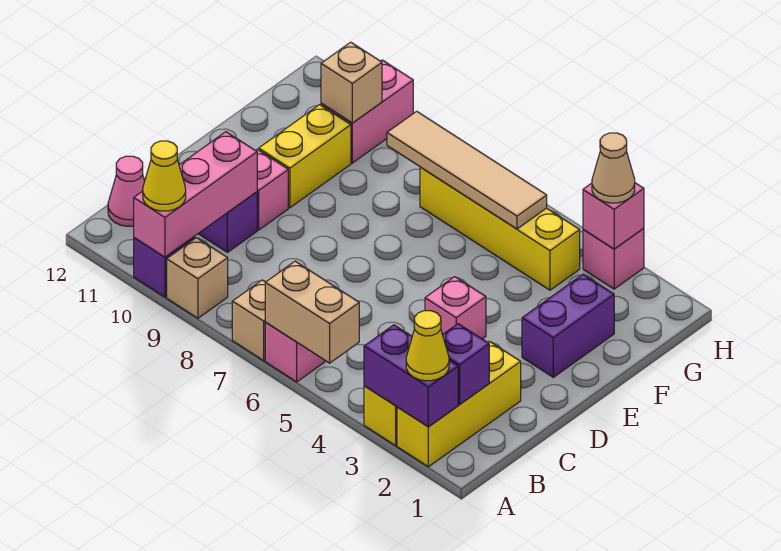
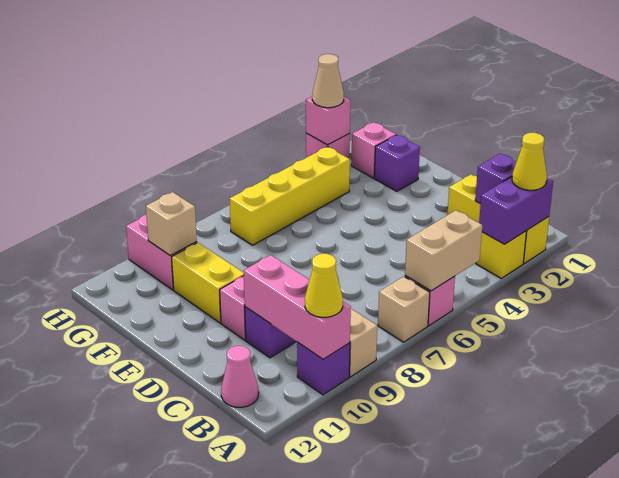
pink brick D4 level 1 -> pink brick G2 level 1
purple brick E2:F2 level 1 -> purple brick F2 level 1
tan tile G5:G8 level 2 -> none

